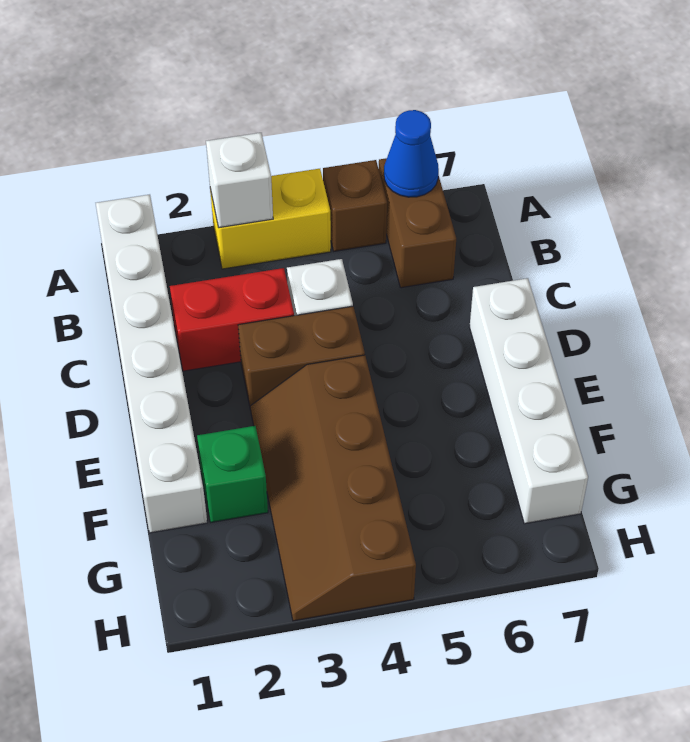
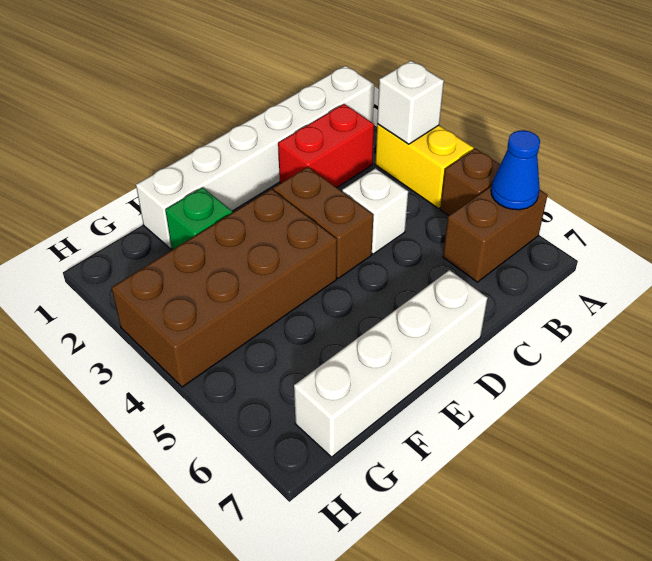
red brick C2:C3 level 1 -> red brick B2:C2 level 1
brown slope E3:H4 level 1 top 4 -> brown brick E3:H4 level 1

